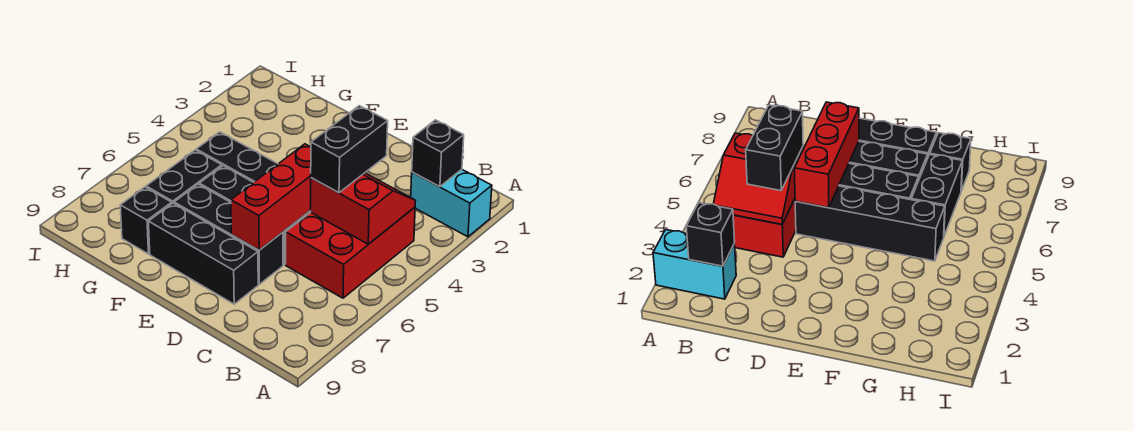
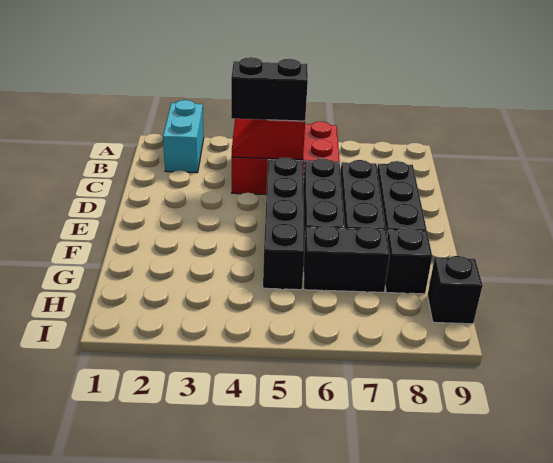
black brick B2 level 2 -> black brick H9 level 1
red brick D5:D7 level 2 -> none

